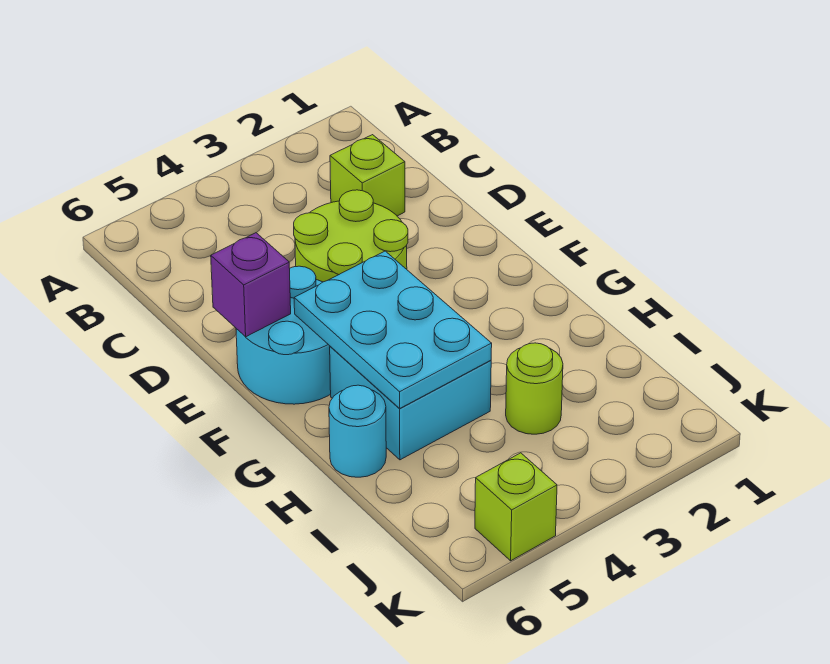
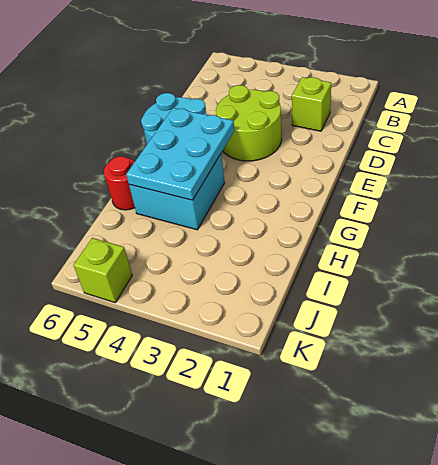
purple brick E6 level 2 -> none
cyan round brick H6 level 1 -> red round brick H6 level 1
lime round brick I3 level 1 -> none

